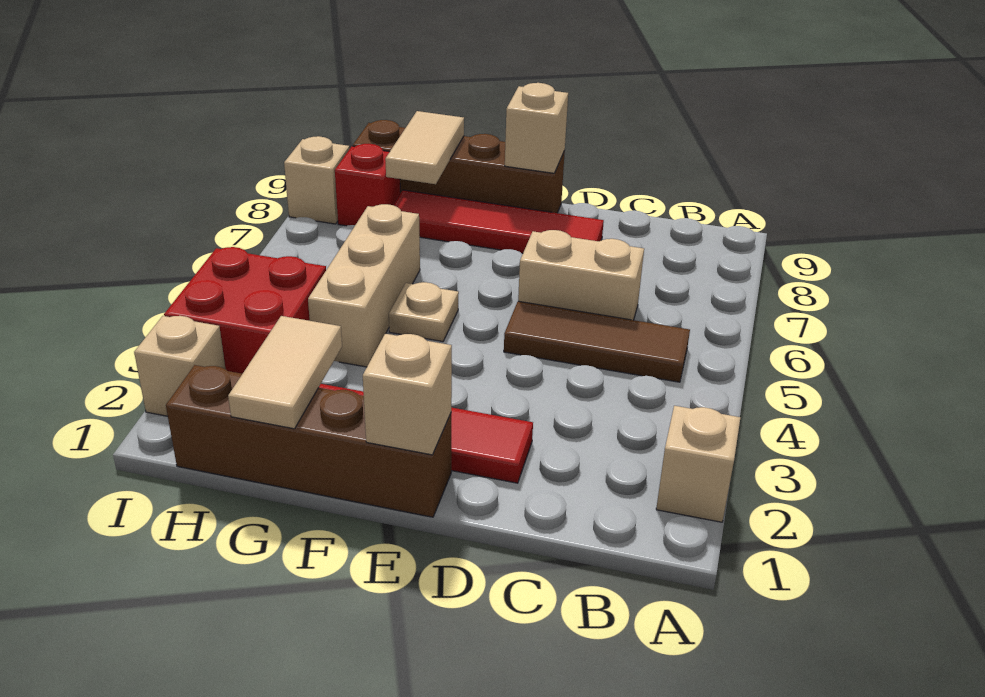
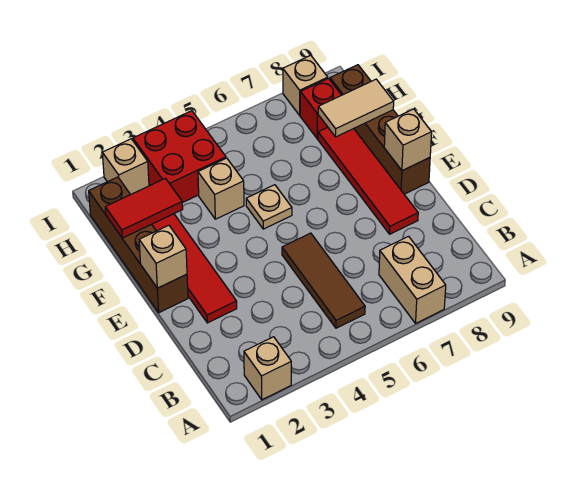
tan brick C6:D6 level 1 -> tan brick A7:B7 level 1
tan tile G1:G2 level 2 -> red tile G1:G2 level 2
tan brick G4:G6 level 1 -> tan brick G4 level 1

